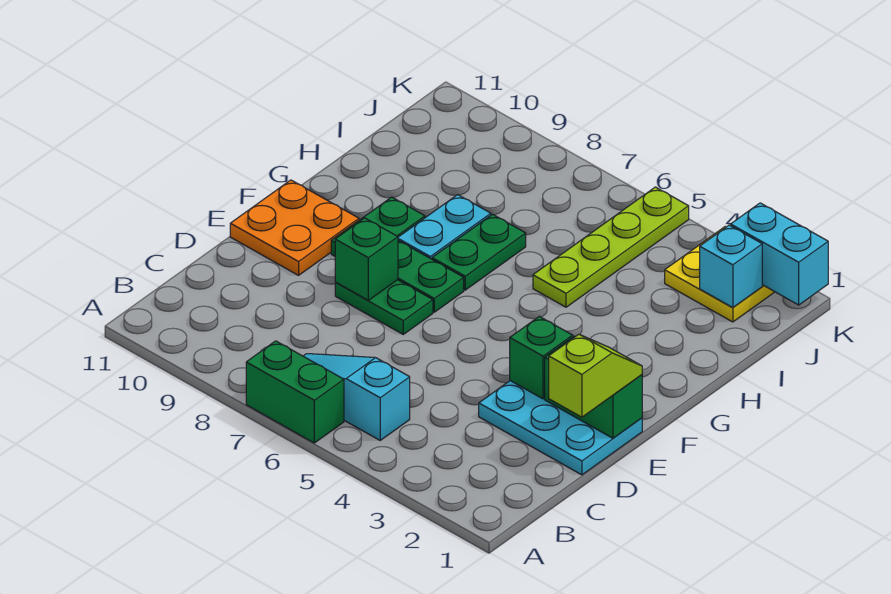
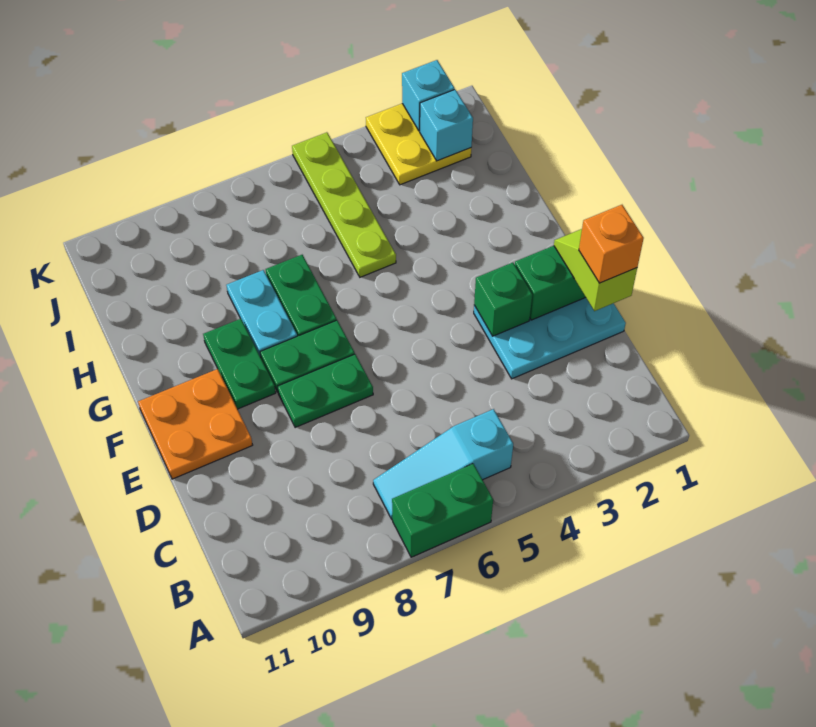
none -> orange brick D1 level 4
green brick E8 level 2 -> none
cyan brick K1:K2 level 2 -> cyan brick K2 level 2

